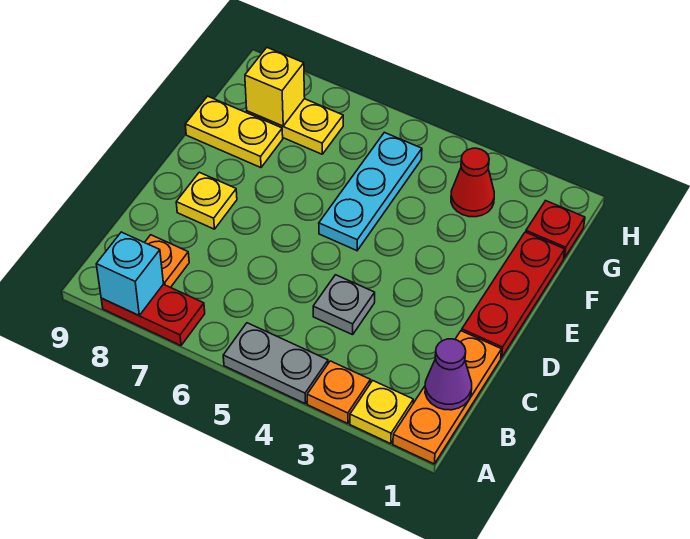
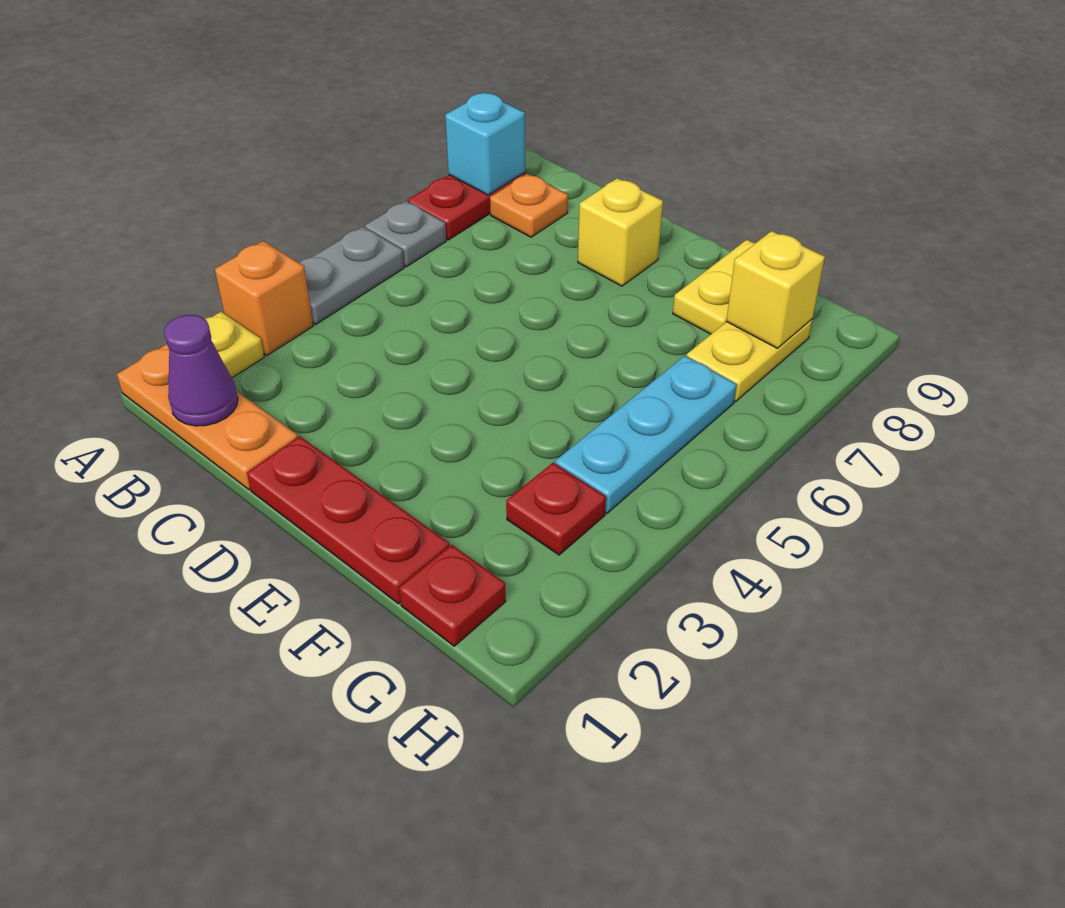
orange plate A3 level 1 -> orange brick A3 level 1
grey plate C4 level 1 -> grey plate A6 level 1
yellow plate D8 level 1 -> yellow brick D8 level 1
cyan plate E5:G5 level 1 -> cyan plate G4:G6 level 1
red cone G3 level 1 -> red plate G3 level 1

